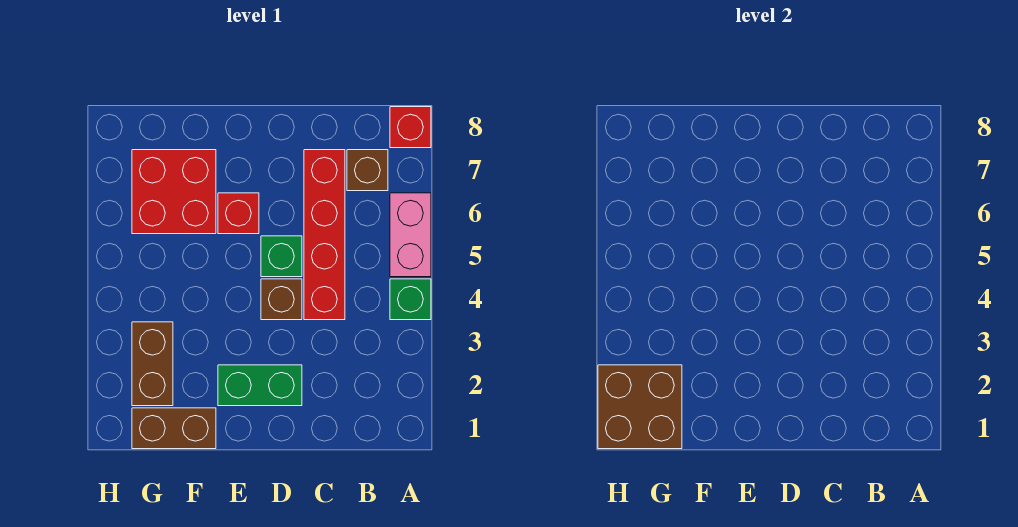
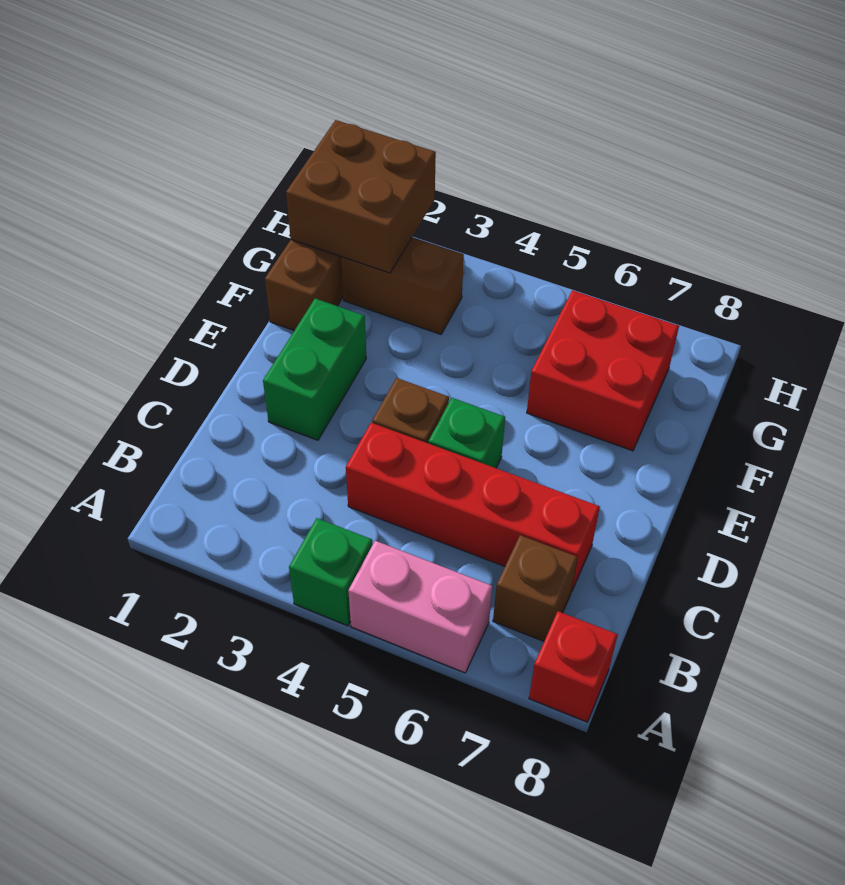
red brick E6 level 1 -> none

